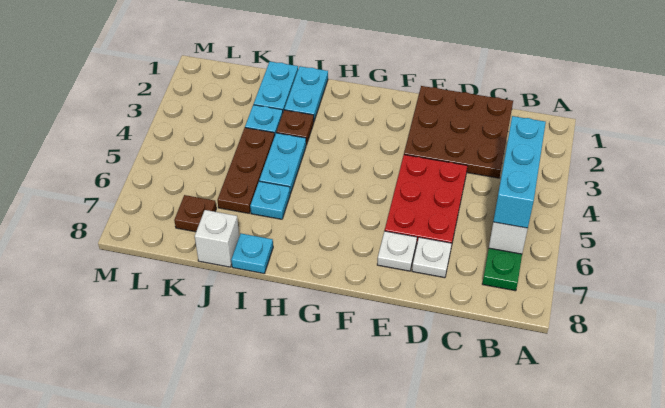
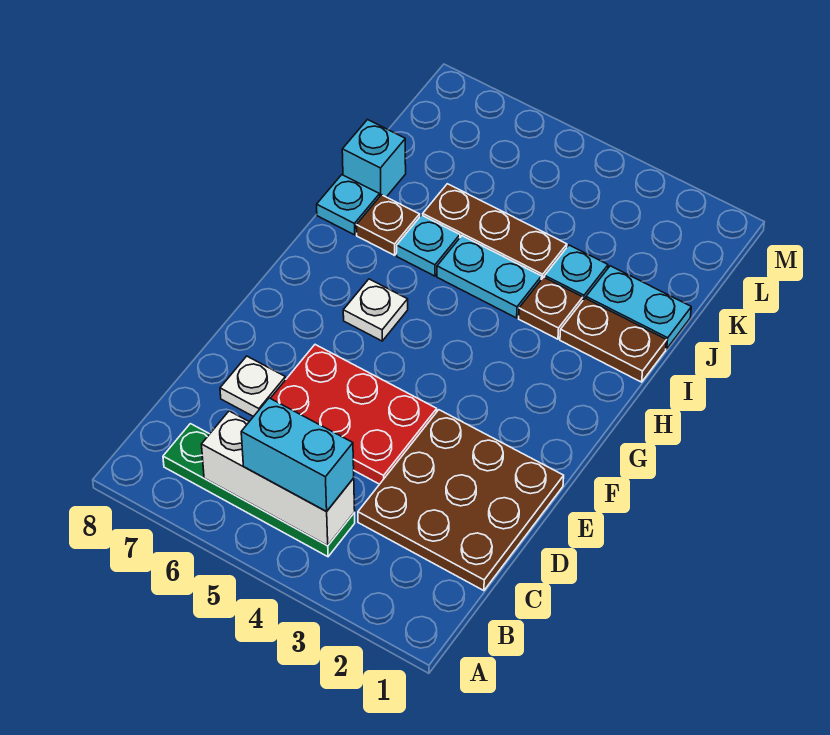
cyan brick B4:B6 level 3 -> cyan brick B4:B5 level 3
white plate E7 level 1 -> white plate G6 level 1
cyan plate I1:I2 level 1 -> brown plate I1:I2 level 1
white brick J8 level 1 -> cyan brick J8 level 1
brown plate K7 level 1 -> brown plate I7 level 1

